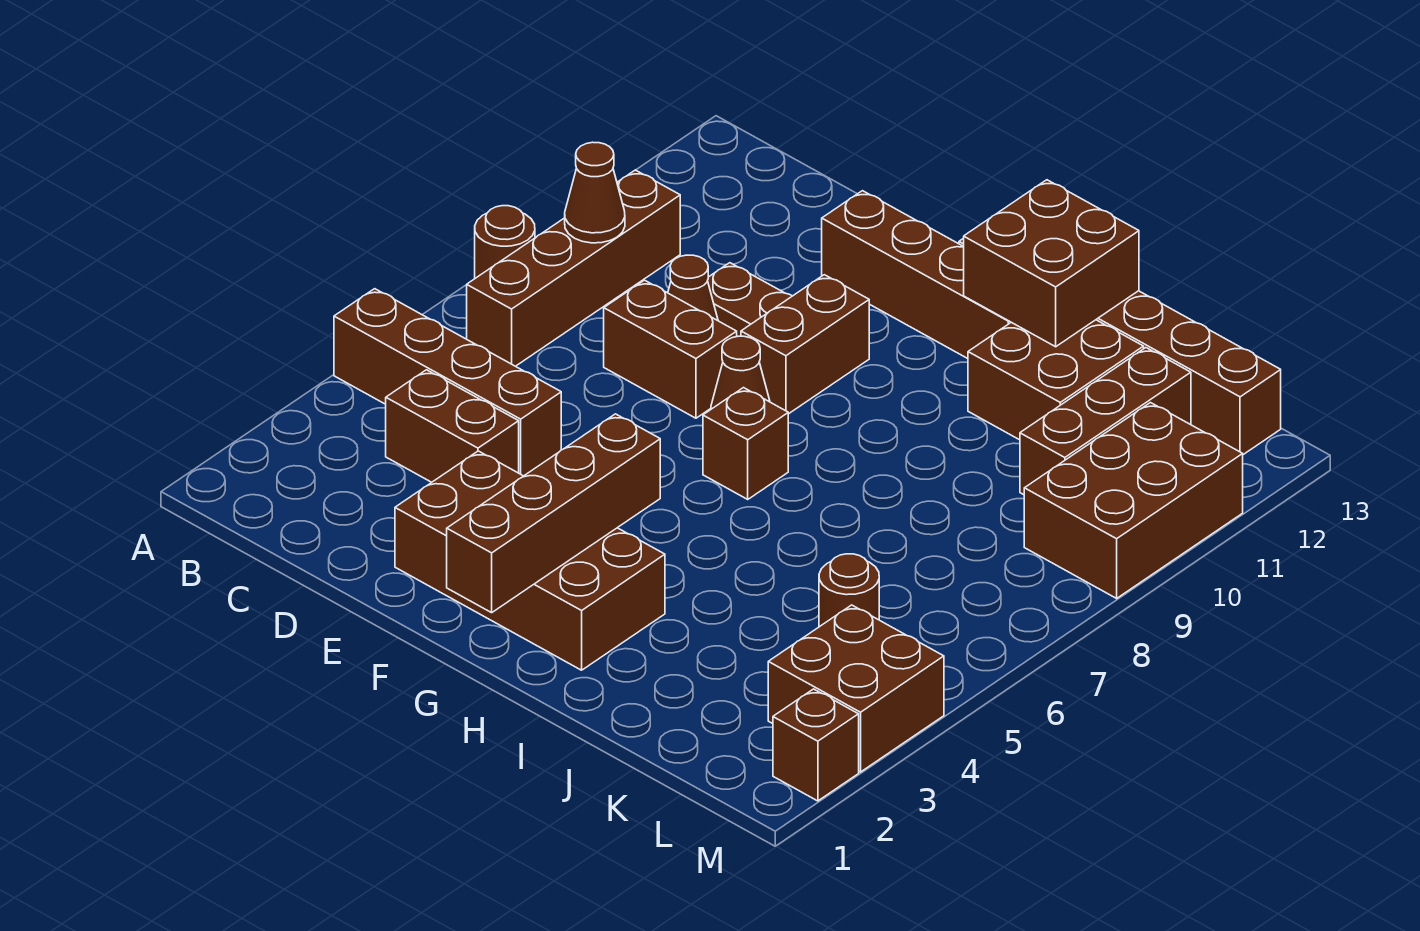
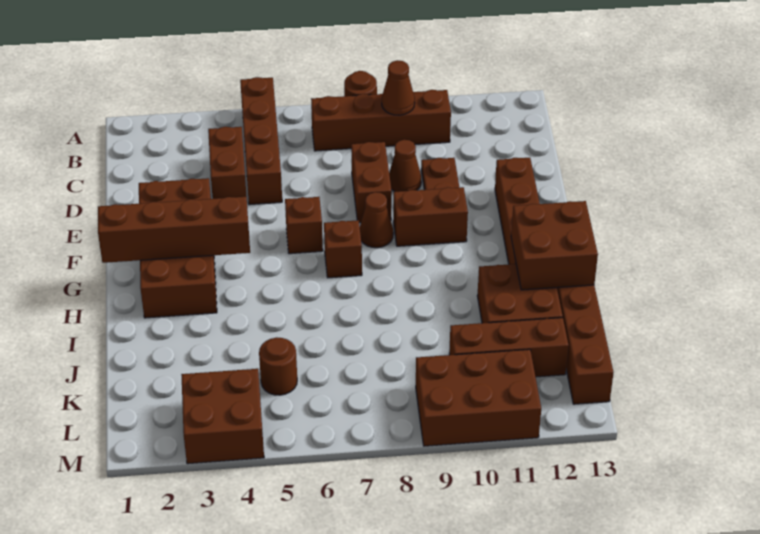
brown brick M2 level 1 -> brown brick F6 level 1

